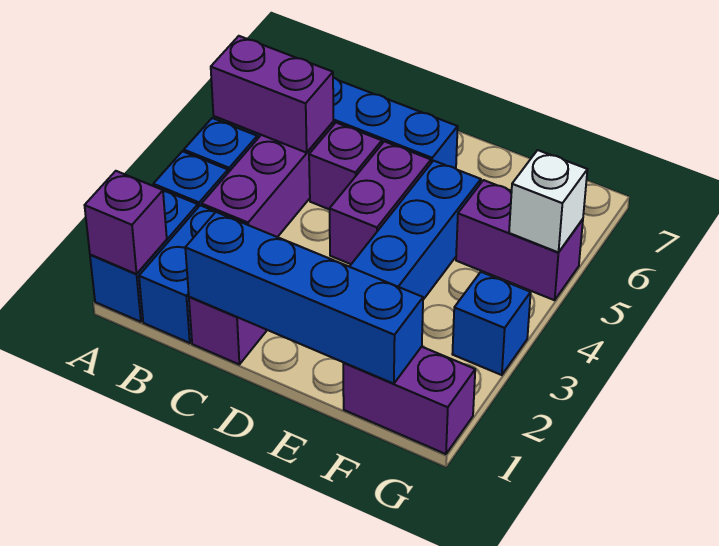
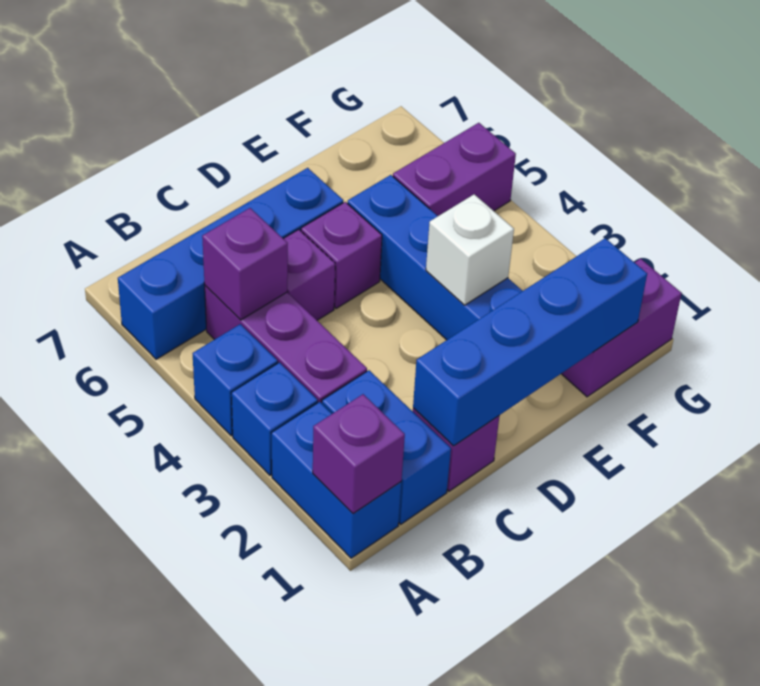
purple brick A5:B5 level 2 -> purple brick B5 level 2
purple brick D4:D5 level 1 -> purple brick D5 level 1
blue brick G3 level 1 -> none
white brick G5 level 2 -> white brick E3 level 2

